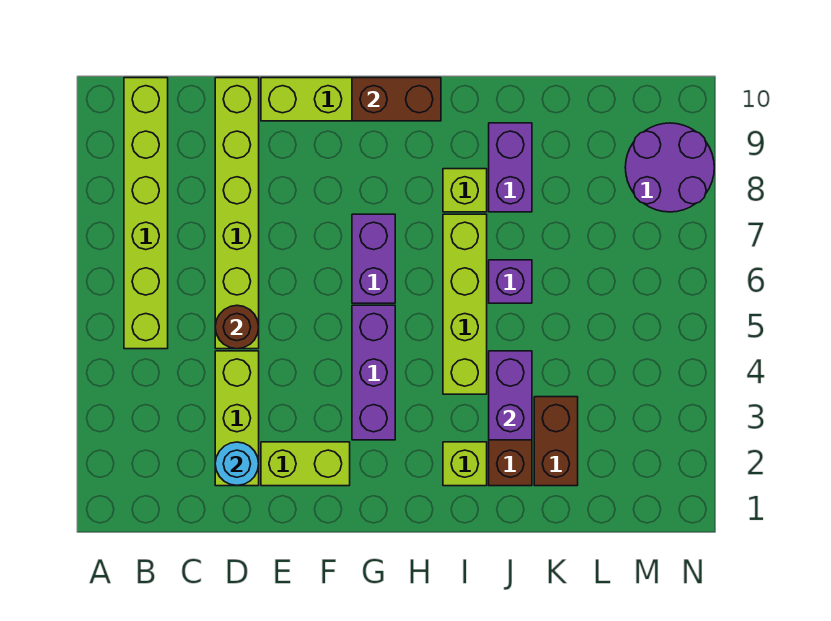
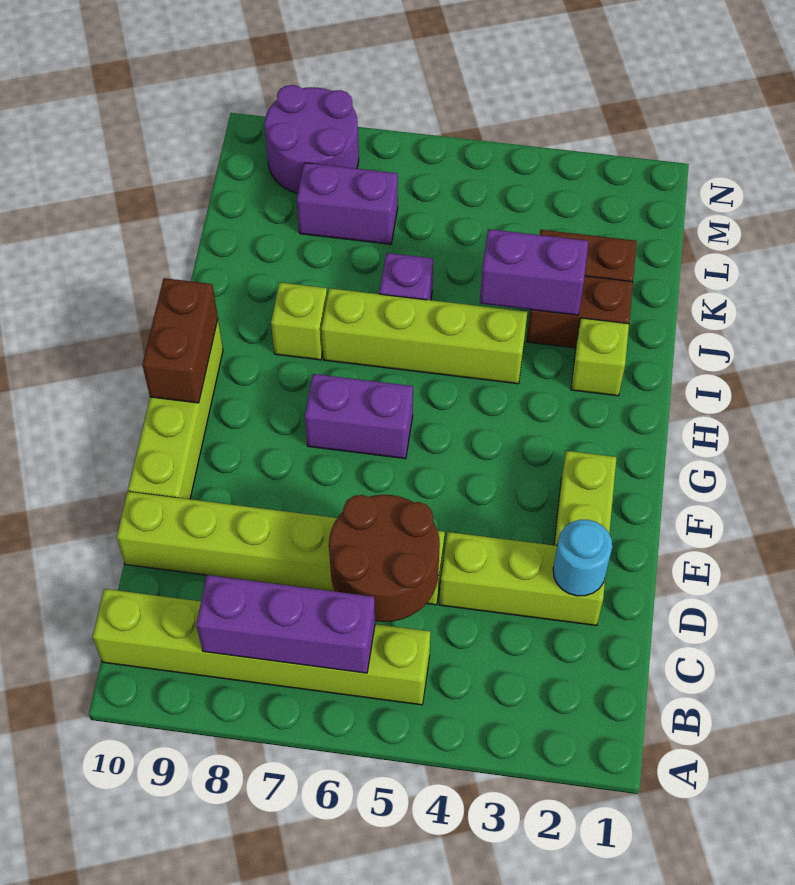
brown round brick D5 level 2 -> brown round brick C5:D6 level 2
purple brick G3:G5 level 1 -> purple brick B6:B8 level 2
purple brick J8:J9 level 1 -> purple brick L7:L8 level 1

